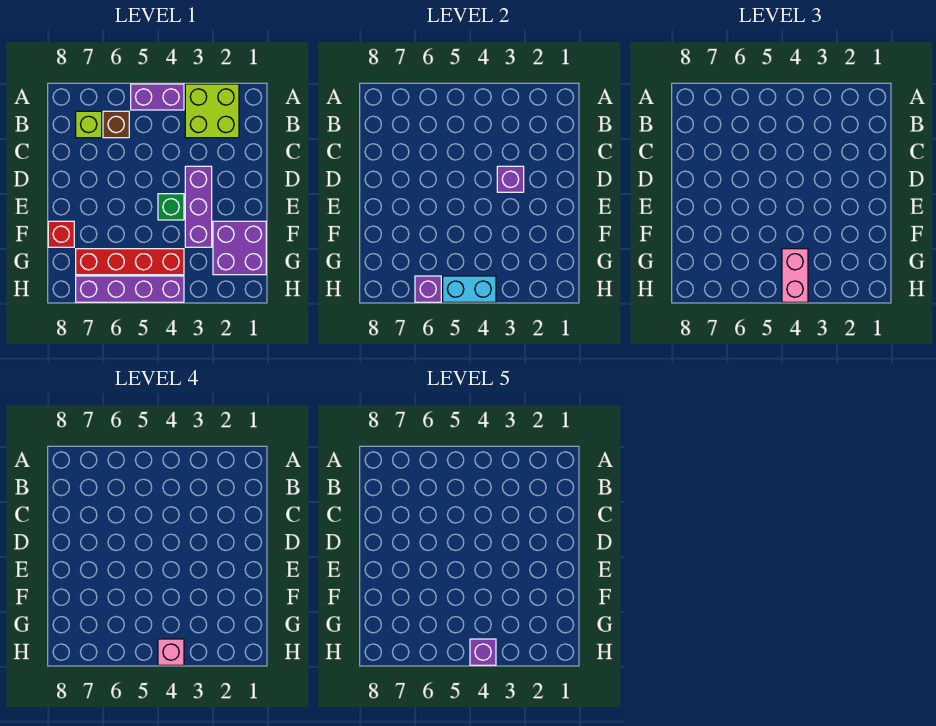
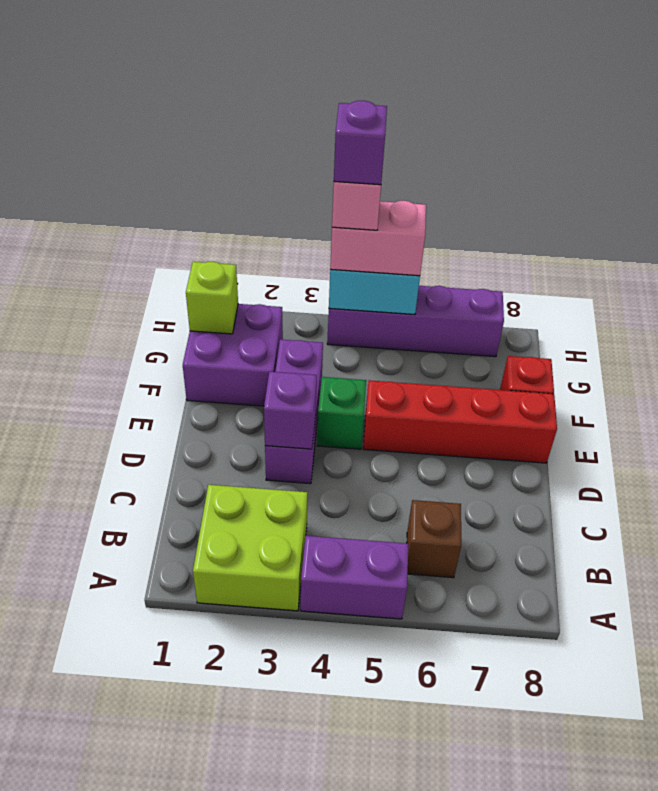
lime brick B7 level 1 -> lime brick G1 level 2
red brick G4:G7 level 1 -> red brick E5:E8 level 1
pink brick G4:H4 level 3 -> pink brick H4:H5 level 3
purple brick H6 level 2 -> none

